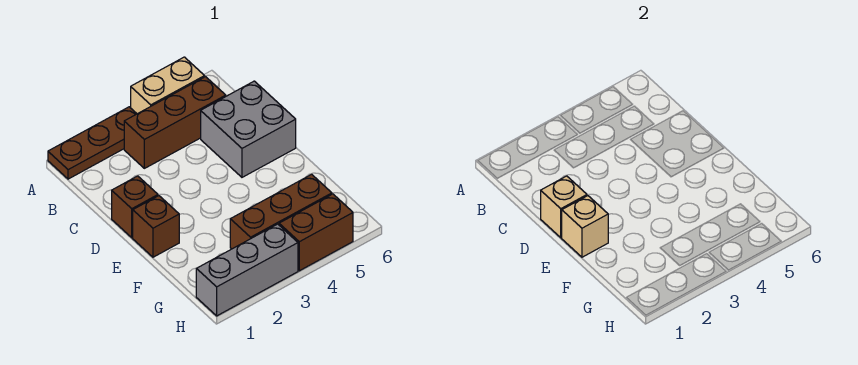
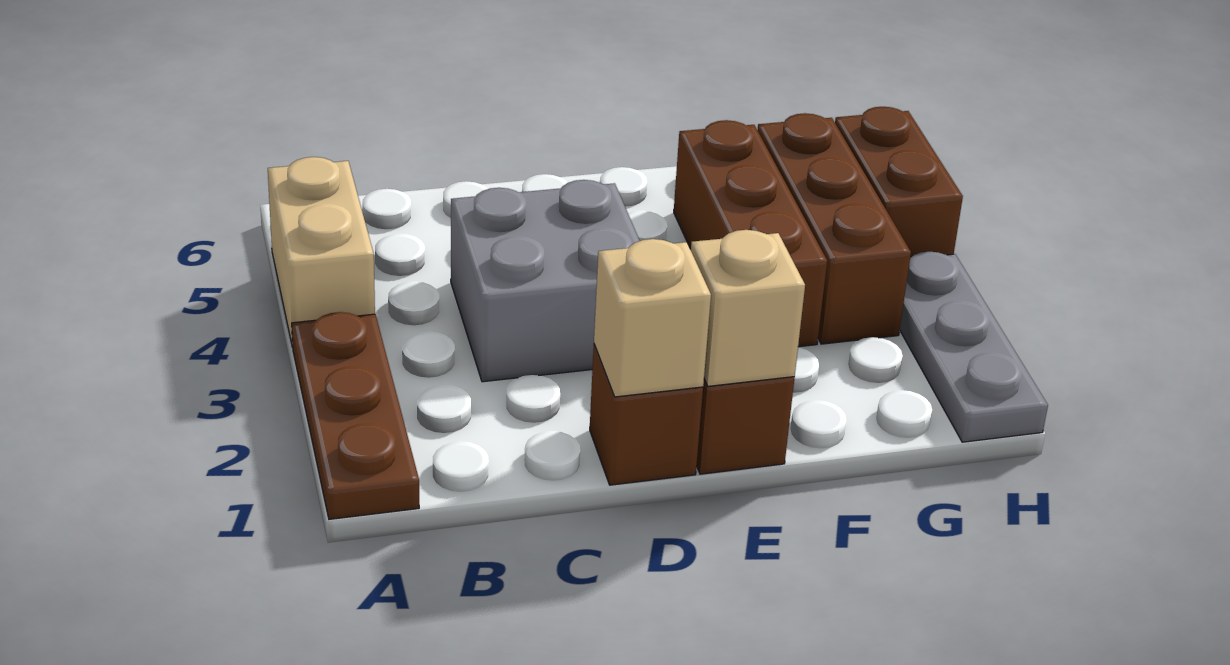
brown brick B3:B5 level 1 -> brown brick F3:F5 level 1
grey brick C5:D6 level 1 -> grey brick C3:D4 level 1
grey brick H1:H3 level 1 -> grey plate H1:H3 level 1

